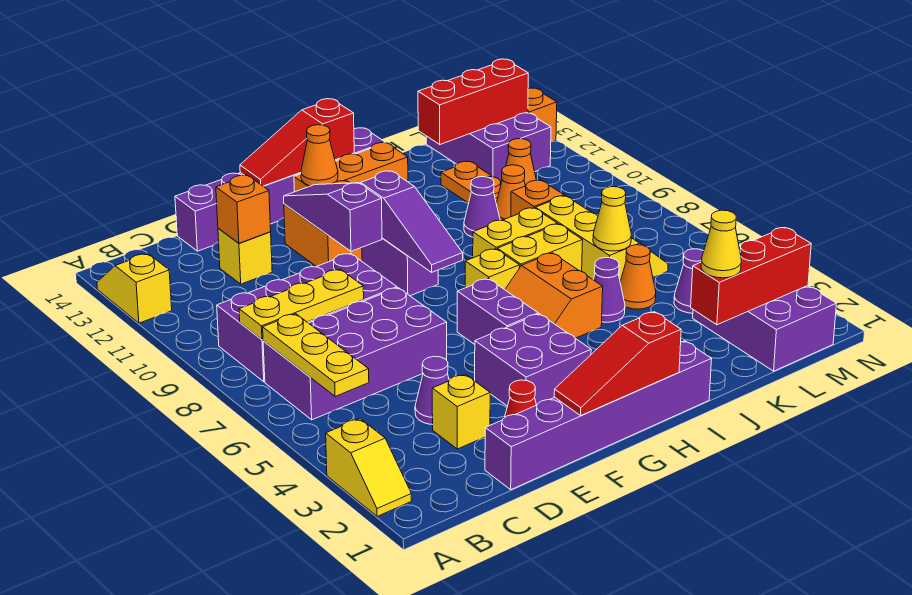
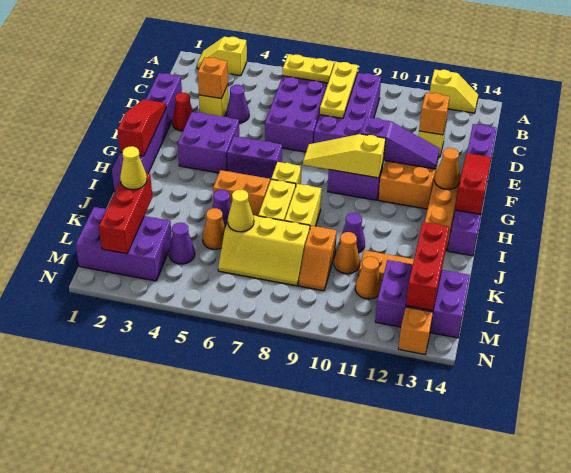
yellow plate B5:B7 level 2 -> yellow plate B6:B7 level 2
none -> orange brick D3 level 2
purple slope G8:G10 level 2 top 10 -> yellow slope G8:G10 level 2 top 10

